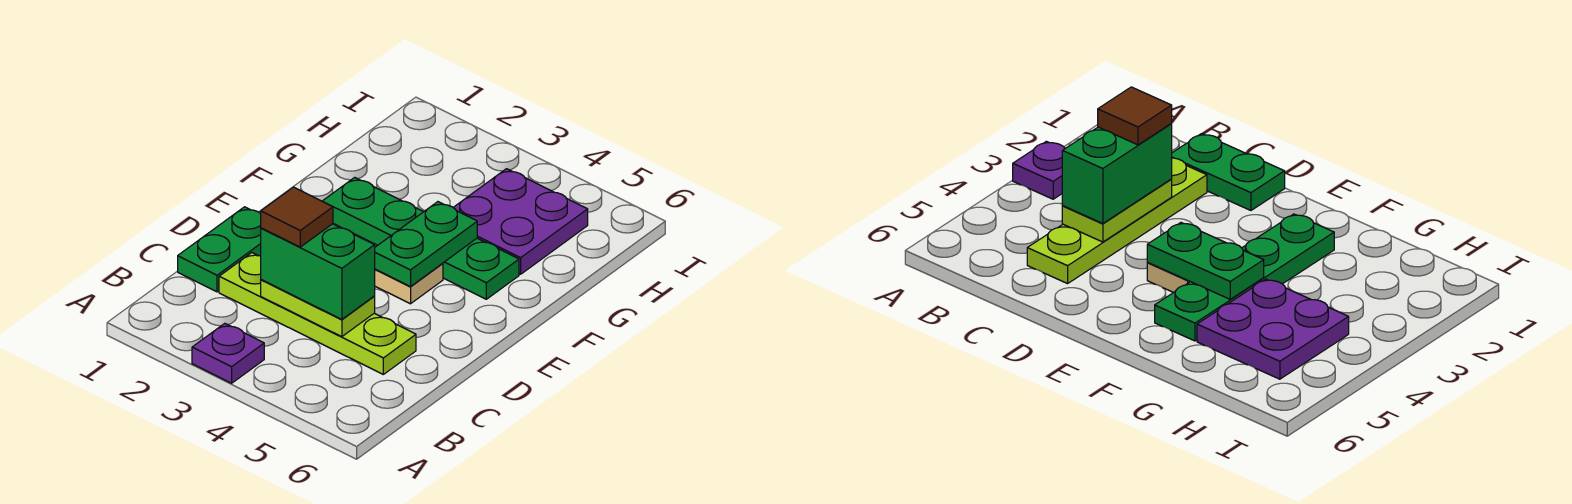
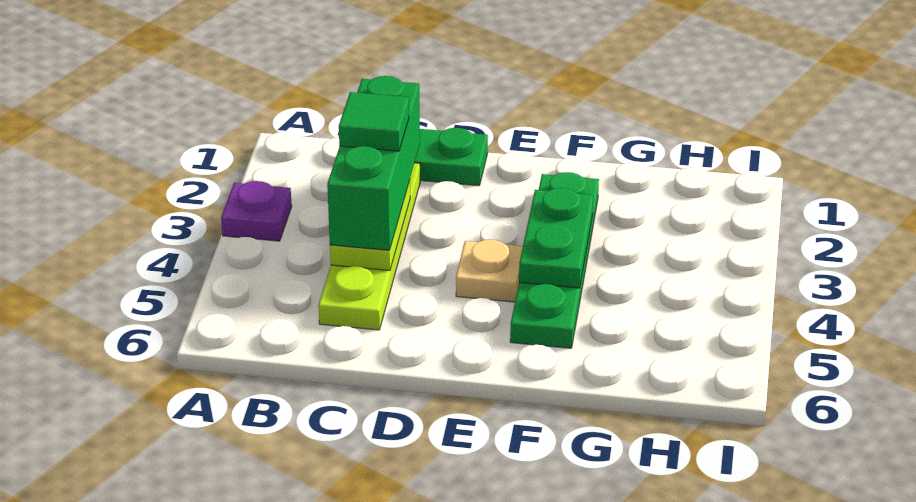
green brick C3:C4 level 3 -> green brick C2:C4 level 3
brown tile C3 level 4 -> green tile C3 level 4
green plate E4:F4 level 2 -> green plate F3:F4 level 2
purple plate G4:H5 level 1 -> none

